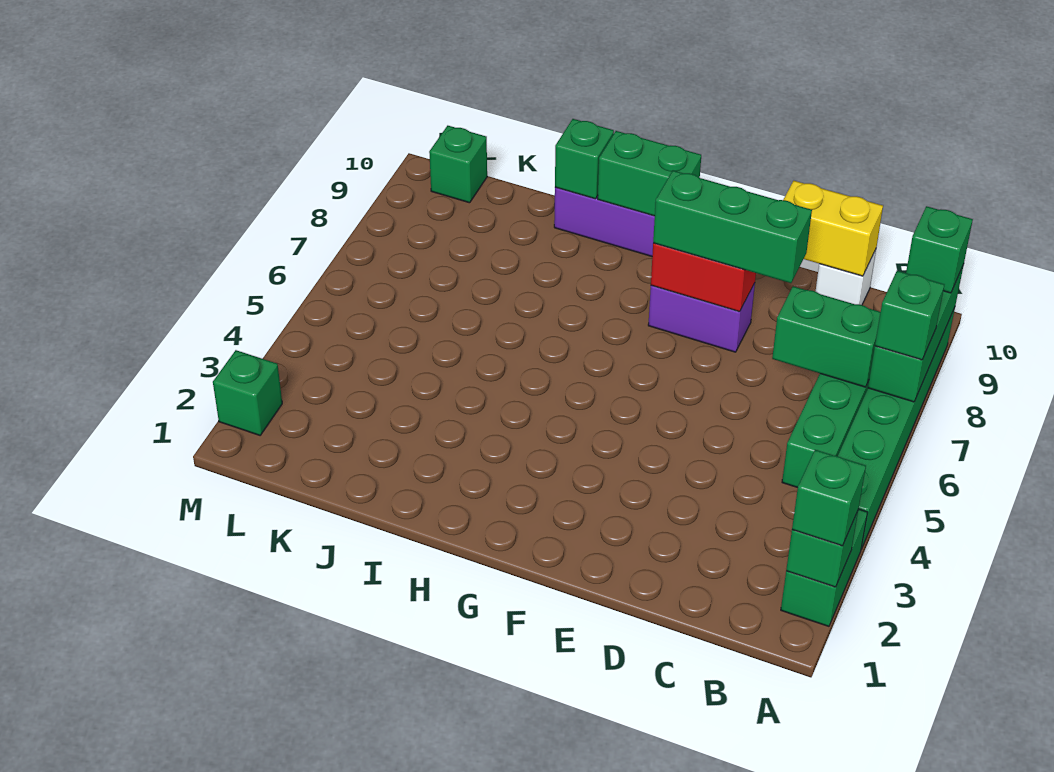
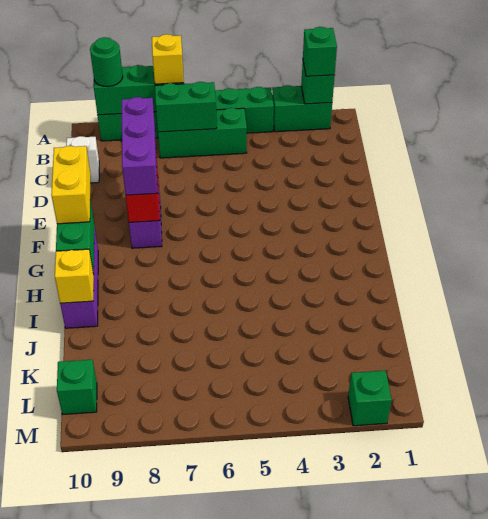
green brick A7 level 3 -> yellow brick A7 level 3
green brick A9 level 3 -> green round brick A9 level 3
green brick B7:C7 level 2 -> green brick B6:B7 level 2
yellow brick C10:D10 level 2 -> yellow brick F10:G10 level 3
green brick D8:F8 level 3 -> purple brick D8:F8 level 3
green brick I10 level 2 -> yellow brick I10 level 2

